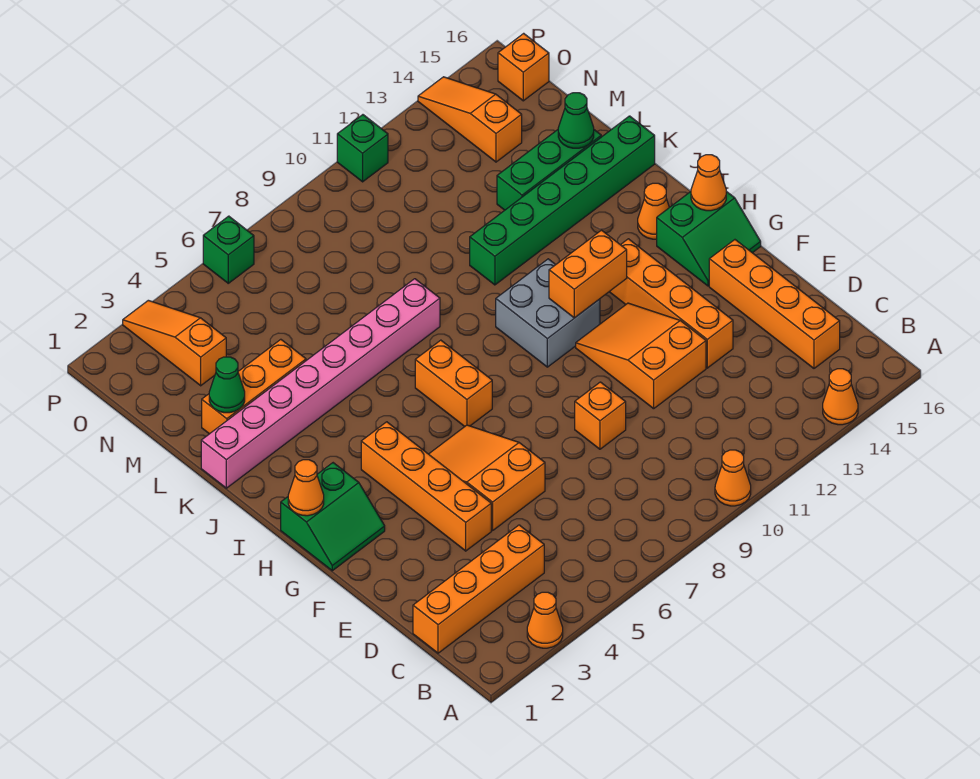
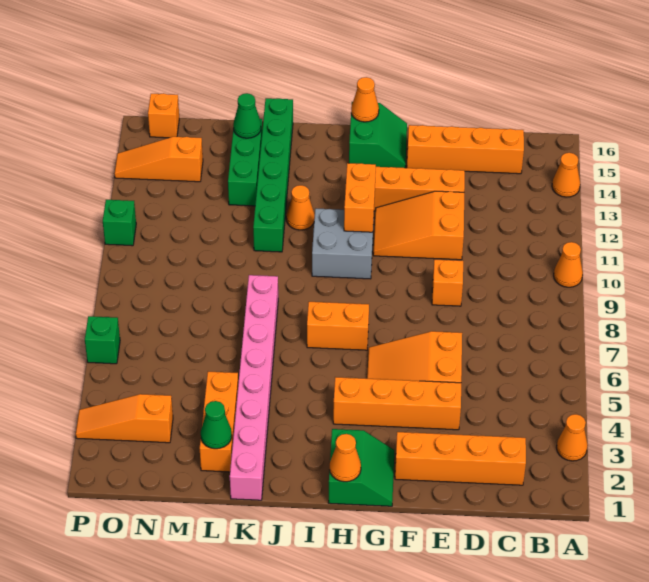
orange brick C1:C4 level 1 -> orange brick C2:F2 level 1
orange cone I15 level 1 -> orange cone J12 level 1

